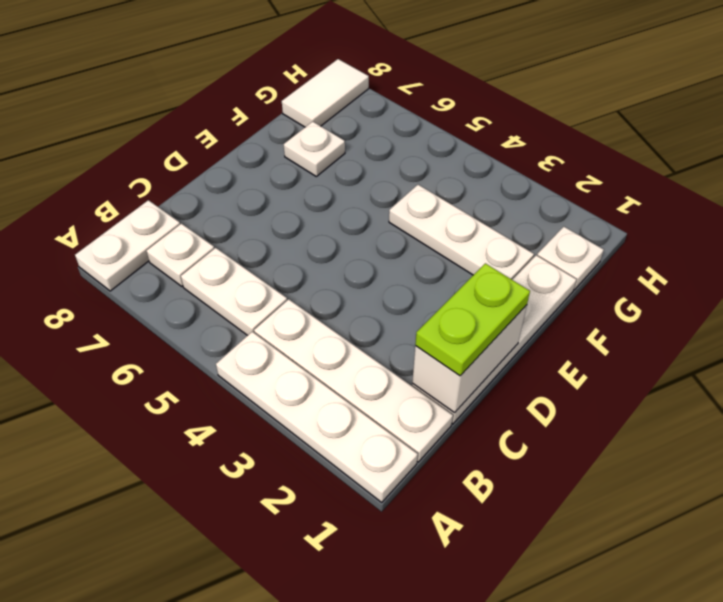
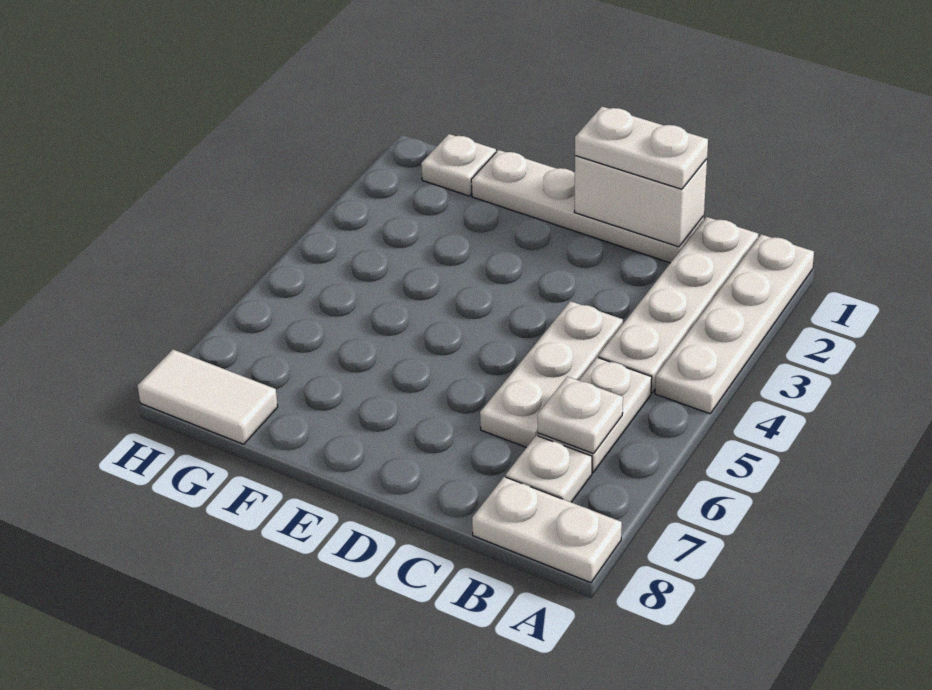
lime plate C1:D1 level 3 -> white plate C1:D1 level 3
white plate F2:F4 level 1 -> white plate C4:C6 level 1
white plate F7 level 1 -> white plate B6 level 2

